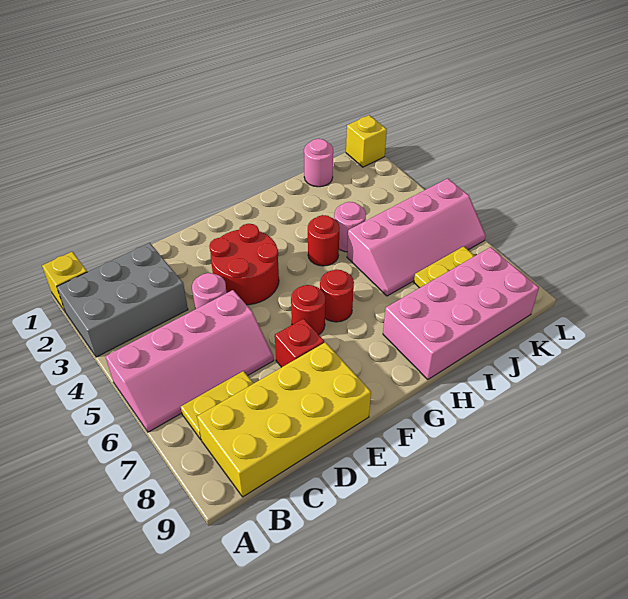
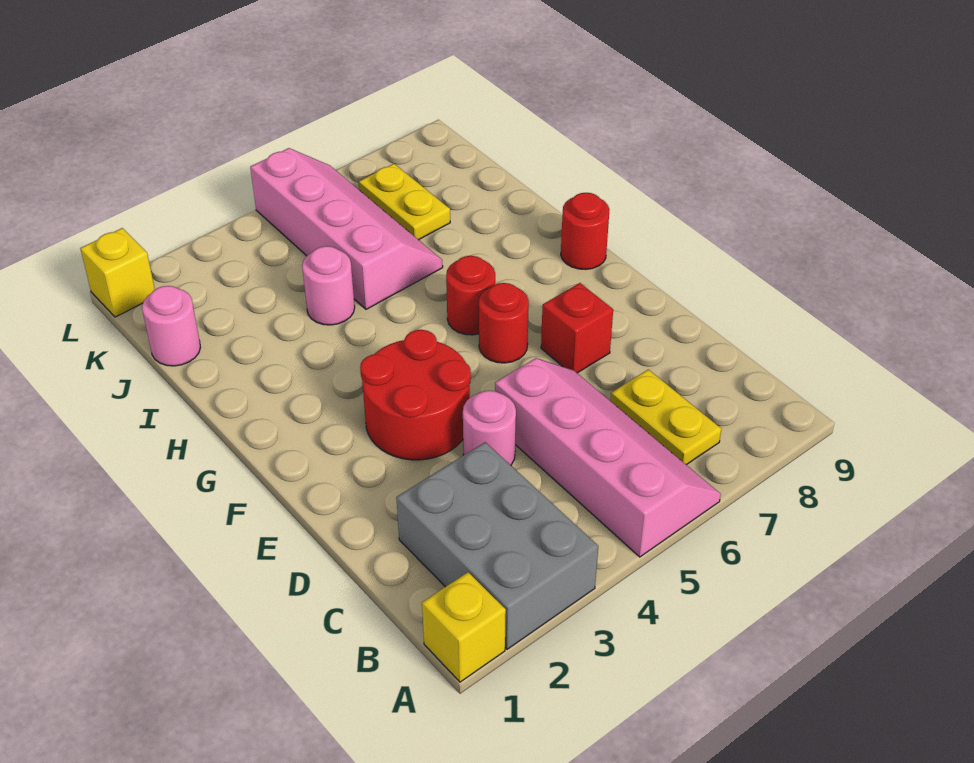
yellow brick B8:E9 level 1 -> none
red round brick H4 level 1 -> red round brick G9 level 1
pink brick H8:K9 level 1 -> none

